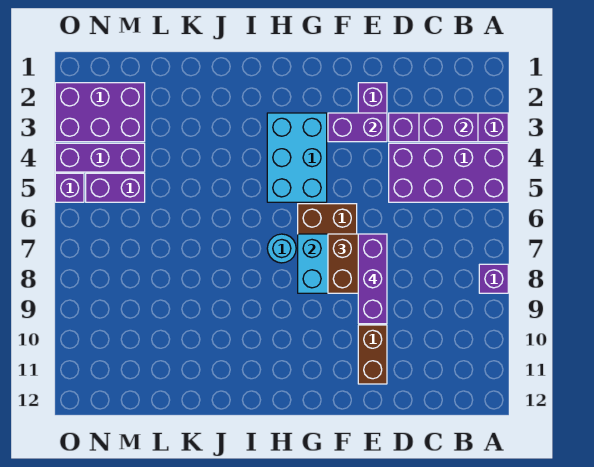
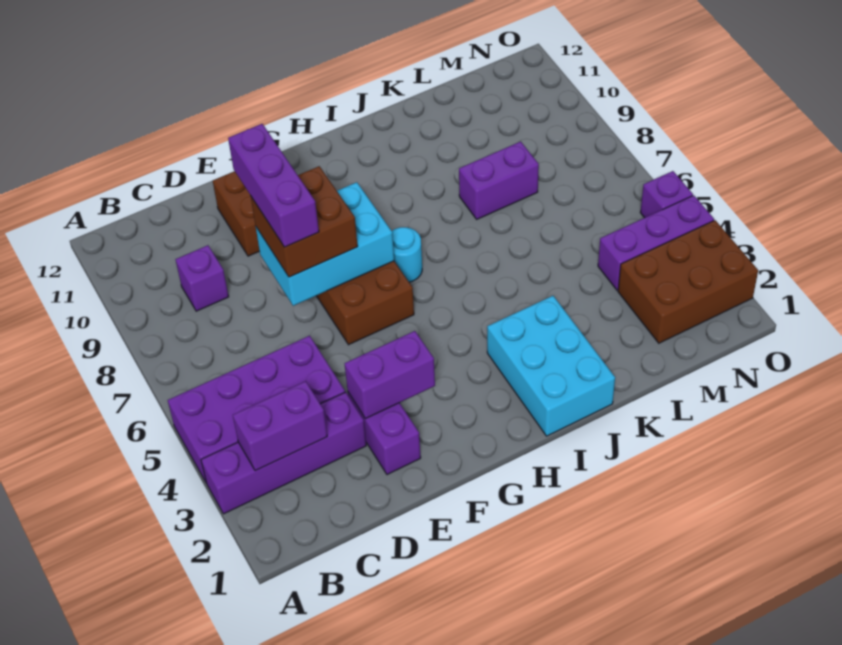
purple brick A8 level 1 -> purple brick C9 level 1
cyan brick G3:H5 level 1 -> cyan brick I1:J3 level 1
purple brick M2:O3 level 1 -> brown brick M2:O3 level 1
purple brick M5:N5 level 1 -> purple brick K8:L8 level 1

